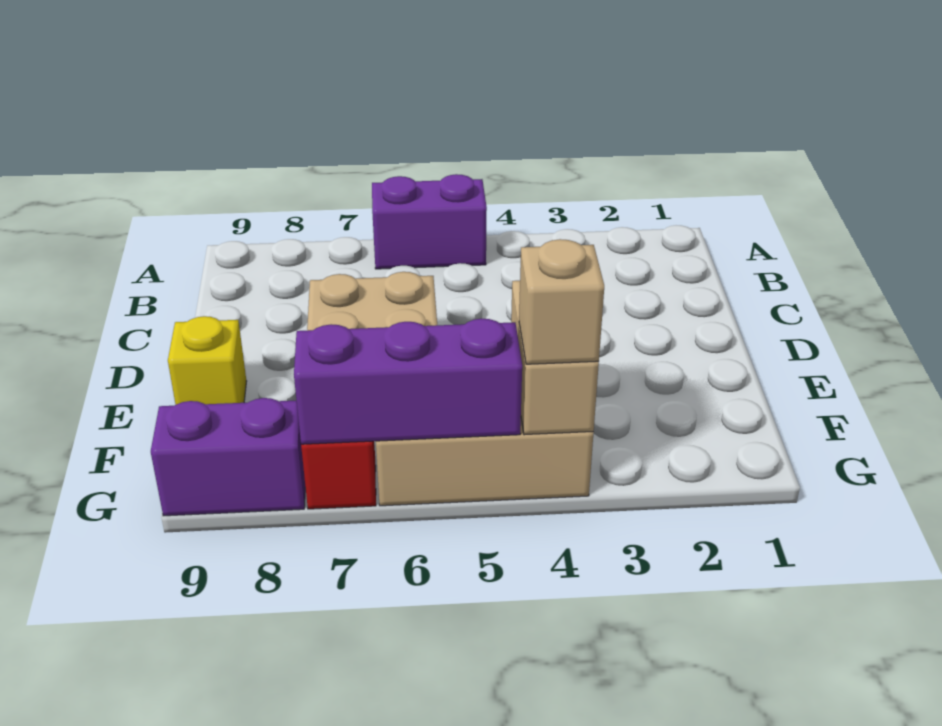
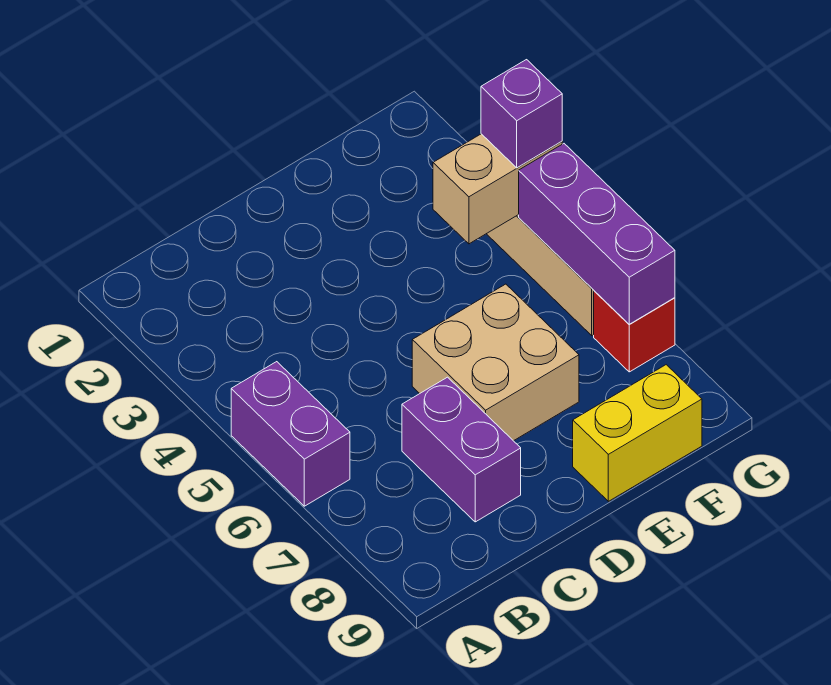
yellow brick E9 level 1 -> yellow brick E9:F9 level 1
tan brick G4 level 3 -> purple brick G4 level 3
purple brick G8:G9 level 1 -> purple brick C7:C8 level 1

